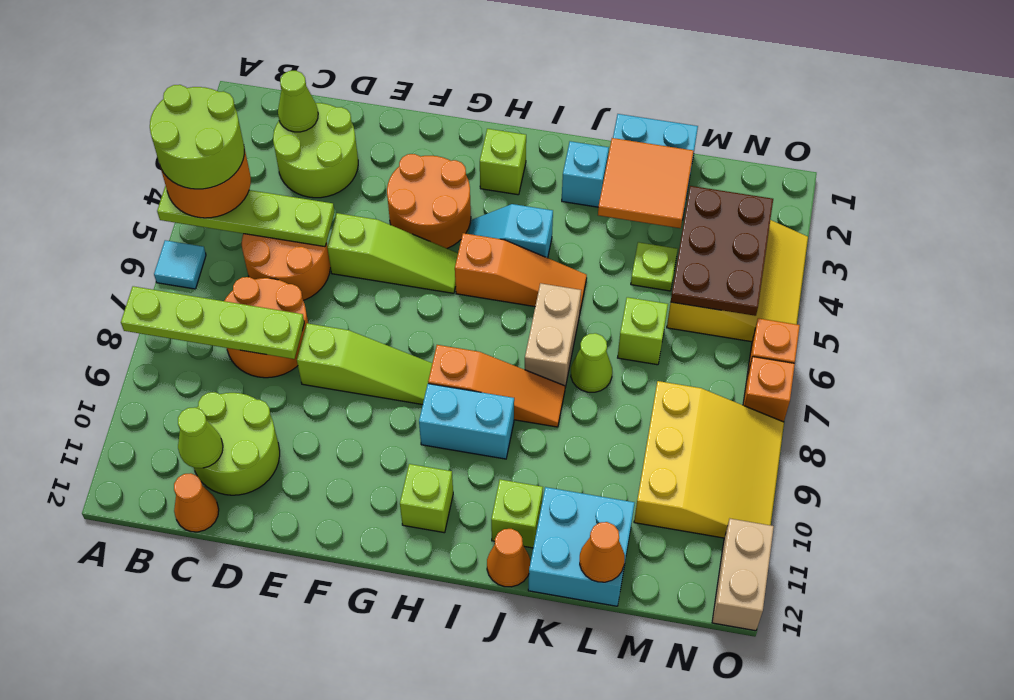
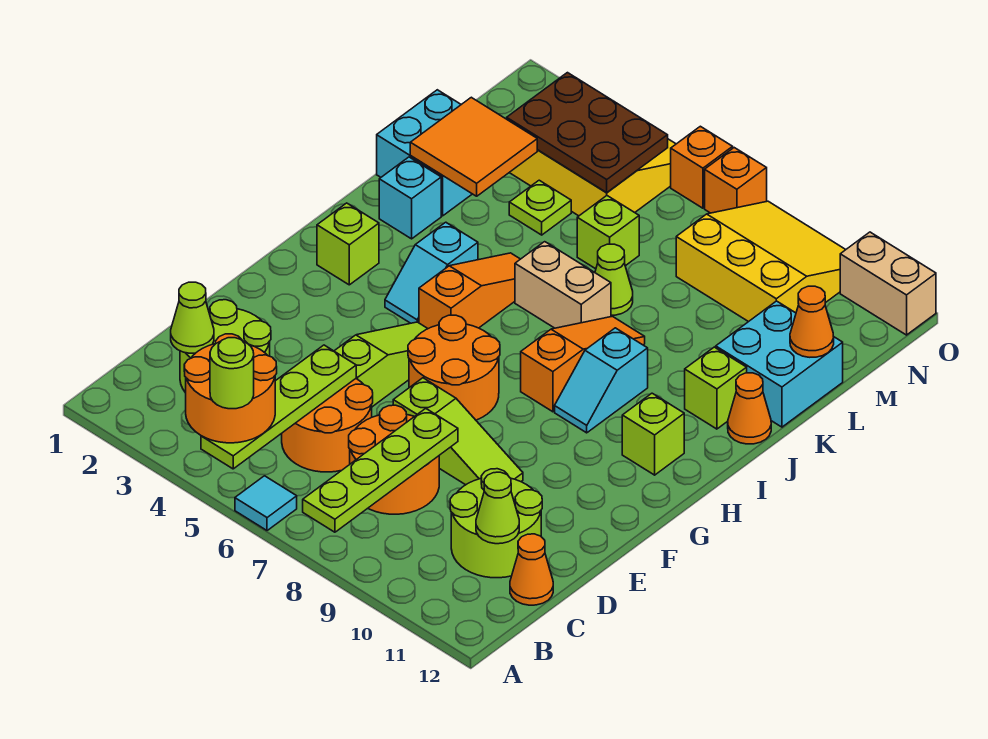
lime round brick A4:B5 level 4 -> lime round brick A5 level 4
lime slope E8:G8 level 1 top E -> lime slope E7:E9 level 1 top 7
orange round brick F3:G4 level 1 -> orange round brick F6:G7 level 1
cyan brick H9:I9 level 1 -> cyan slope H9:I9 level 1 top I

